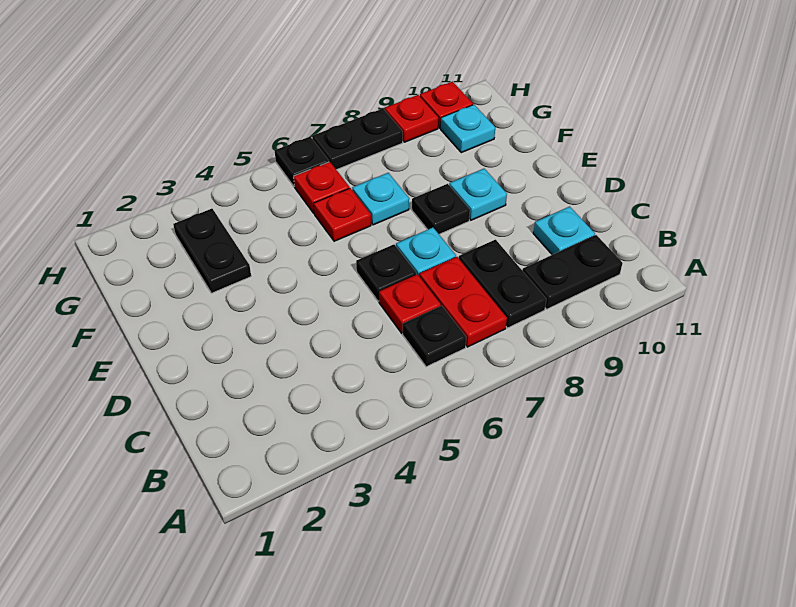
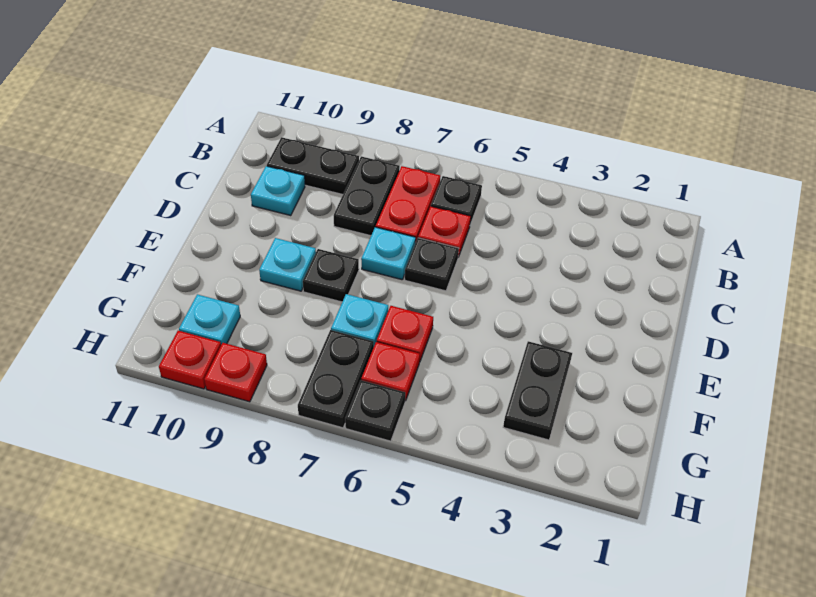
black plate H7:H8 level 1 -> black plate G7:H7 level 1

